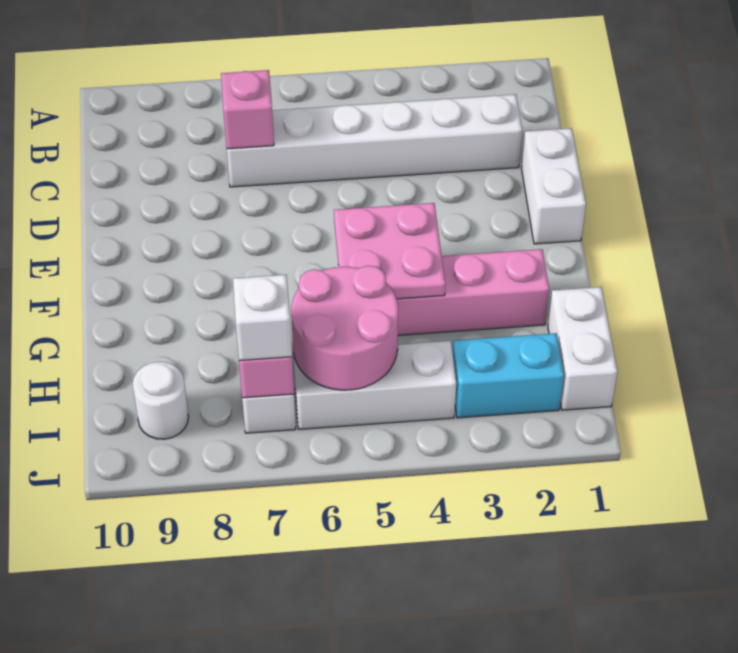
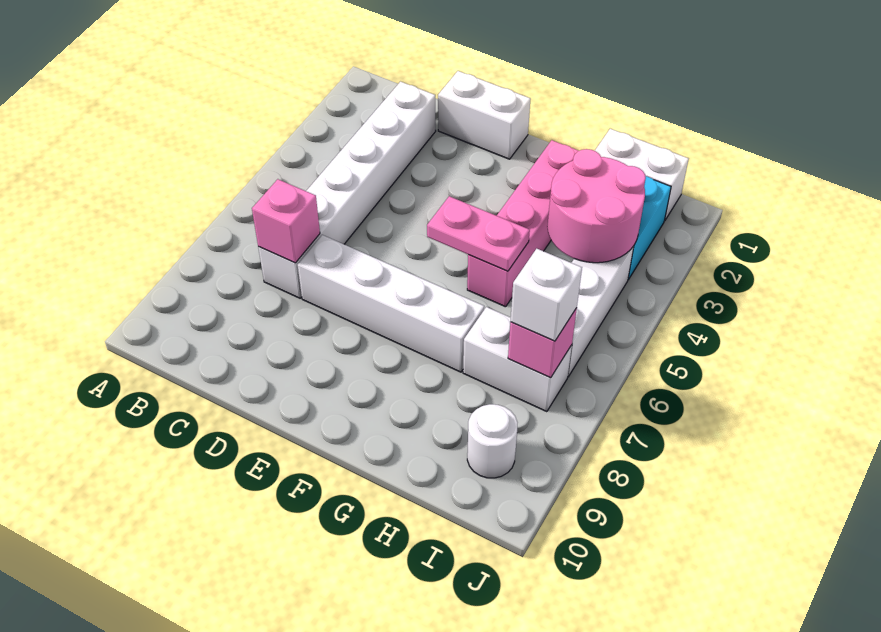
none -> white brick D7:G7 level 1
pink plate F4:G5 level 2 -> pink plate F5:G5 level 2
pink round brick H5:I6 level 2 -> pink round brick H3:I4 level 2

